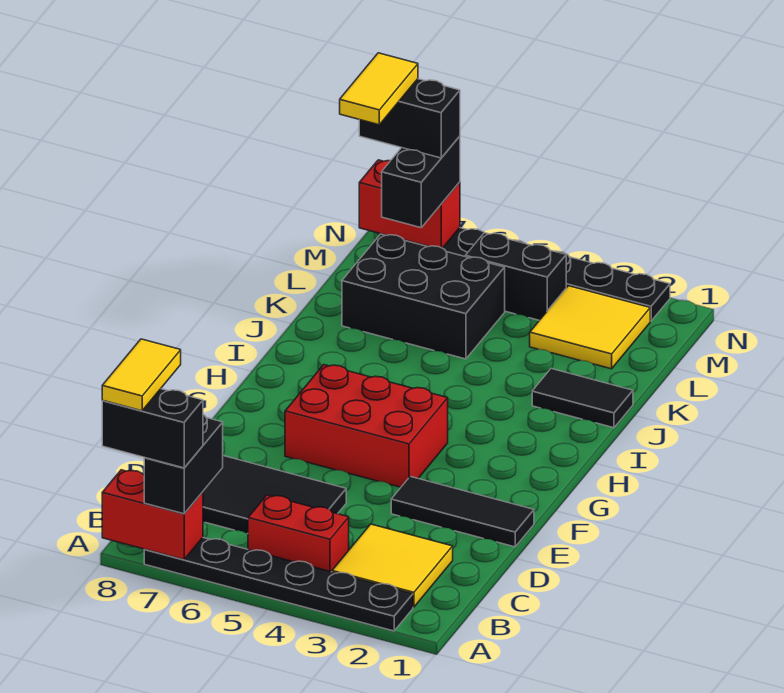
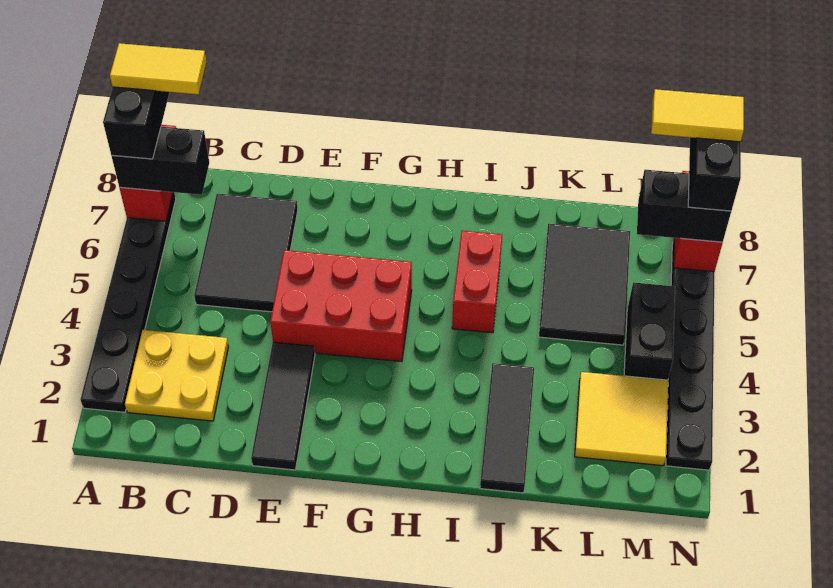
yellow tile B2:C3 level 1 -> yellow plate B2:C3 level 1
red brick B4:B5 level 1 -> red brick I5:I6 level 1
red brick F4:G6 level 1 -> red brick E4:G5 level 1
black tile J1:J2 level 1 -> black tile J1:J3 level 1
black brick K5:L7 level 1 -> black tile K5:L7 level 1

